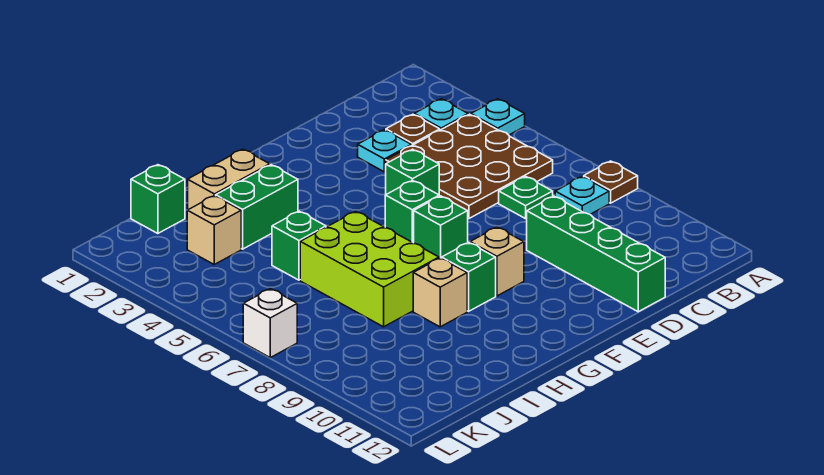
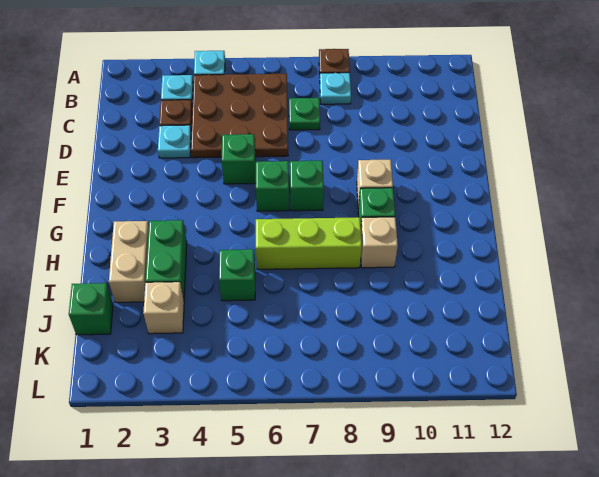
green brick D9:D12 level 1 -> none
lime brick H6:I8 level 1 -> lime brick H6:H8 level 1
white brick L7 level 1 -> none

